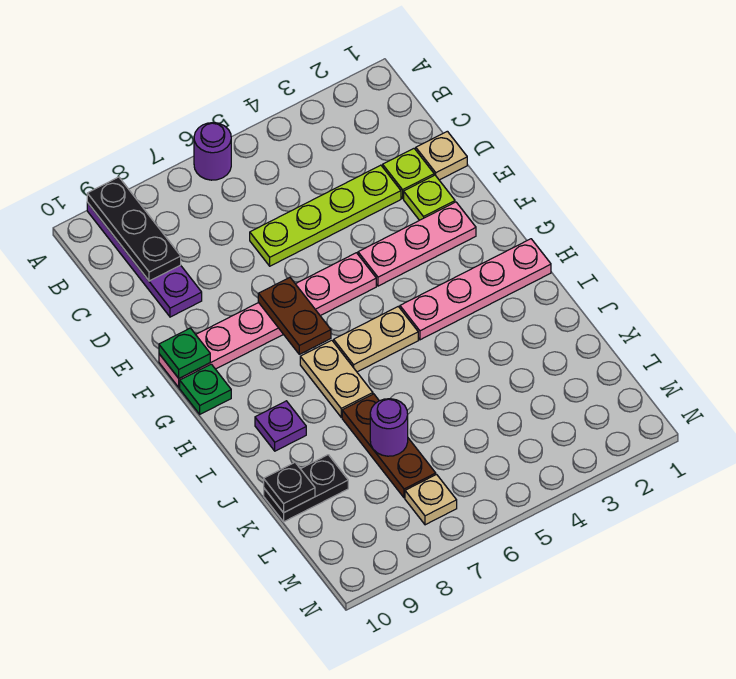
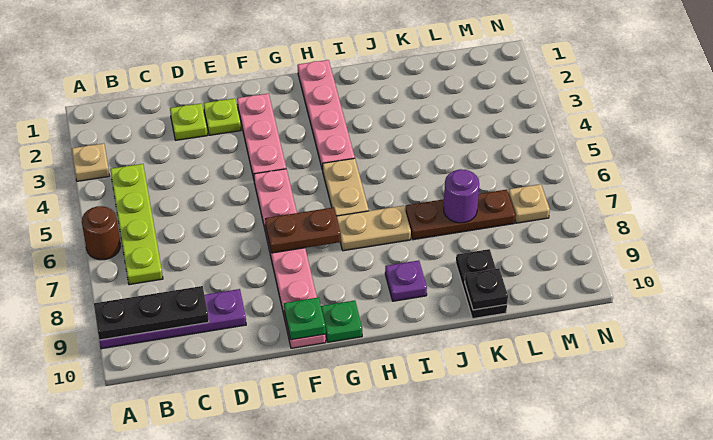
purple round brick A6 level 1 -> brown round brick A6 level 1
tan plate D1 level 1 -> tan plate A3 level 1
lime plate D3:D6 level 1 -> lime plate B4:B7 level 1

